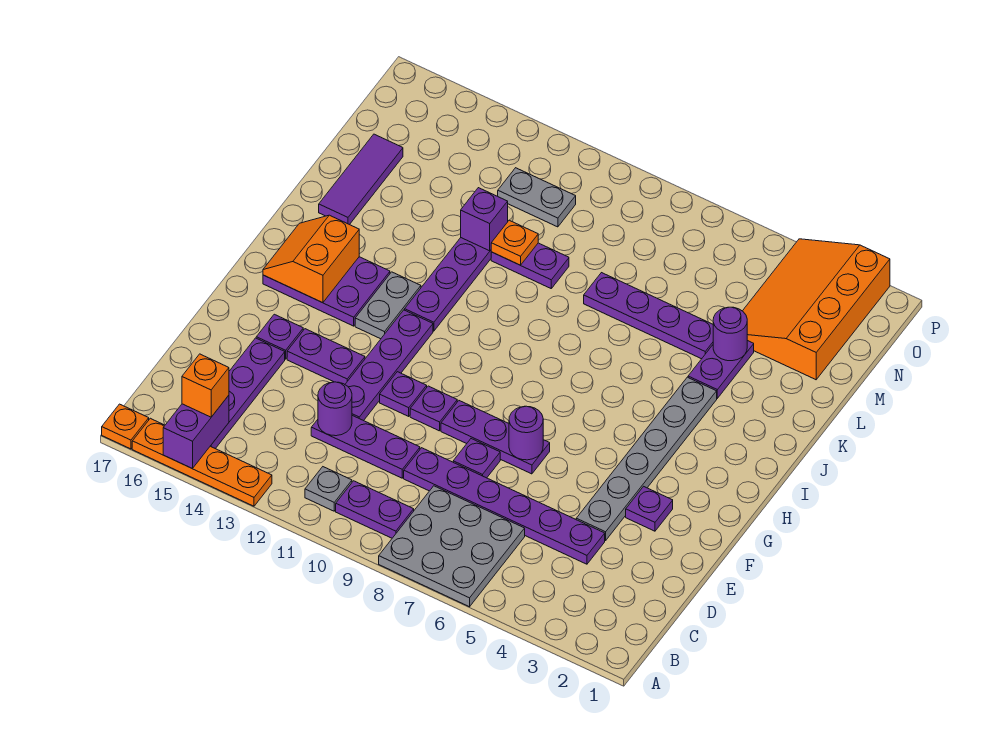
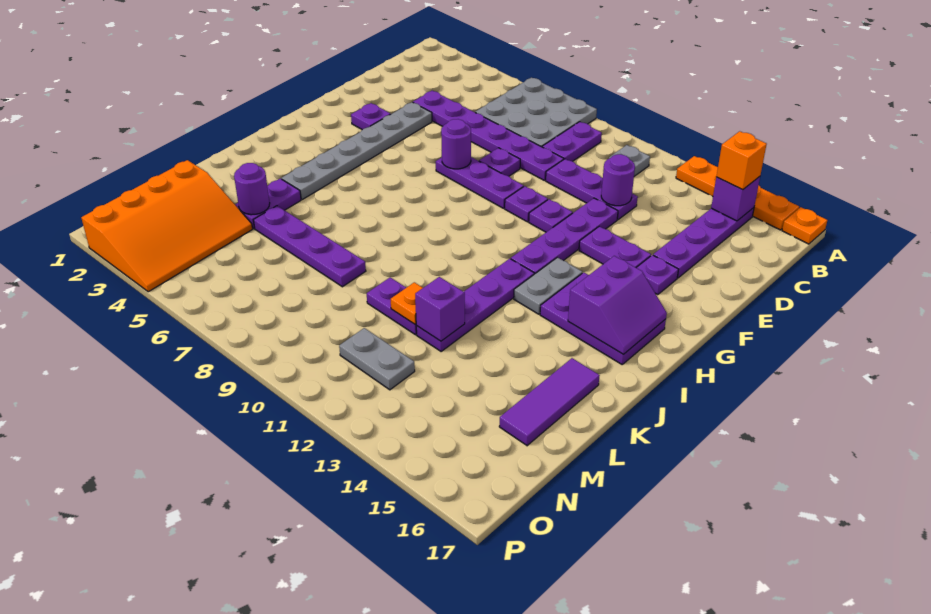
purple brick A15:B15 level 2 -> purple brick B15 level 2
purple plate B9:B10 level 1 -> purple plate B9:C9 level 1
orange slope H15:I16 level 2 top 15 -> purple slope H15:I16 level 2 top 15

